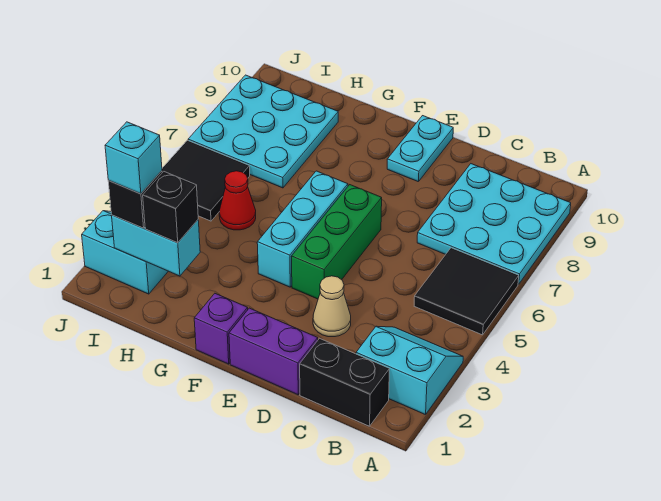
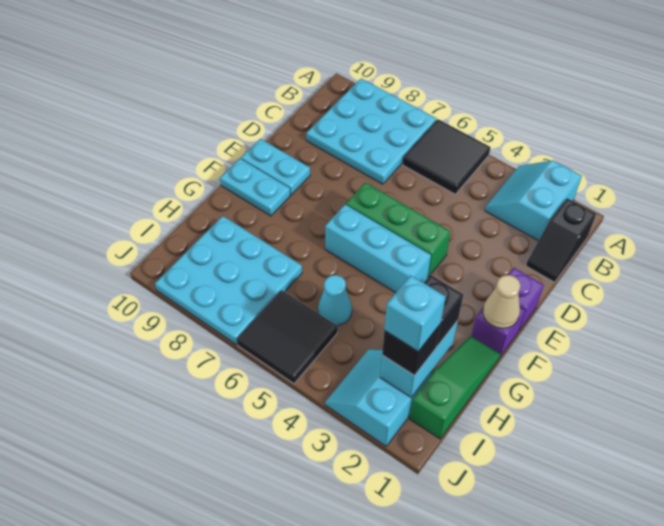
black brick B1:C1 level 1 -> black slope B1:C1 level 1 top B
purple brick D1:E1 level 1 -> purple brick E1 level 1
tan cone D3 level 1 -> tan cone F1 level 2
none -> cyan plate F9:F10 level 1
none -> green slope G1:I1 level 1 top I
red cone H5 level 1 -> cyan cone H5 level 1

